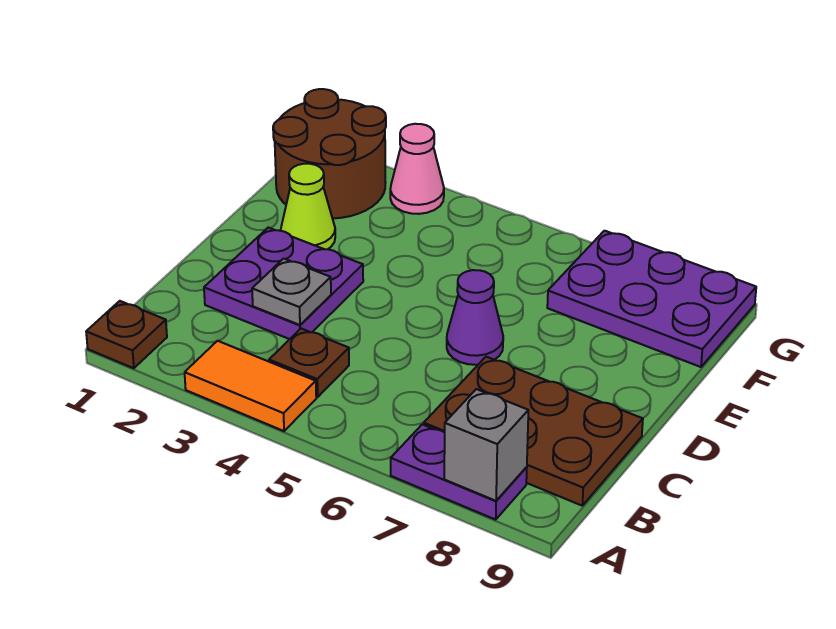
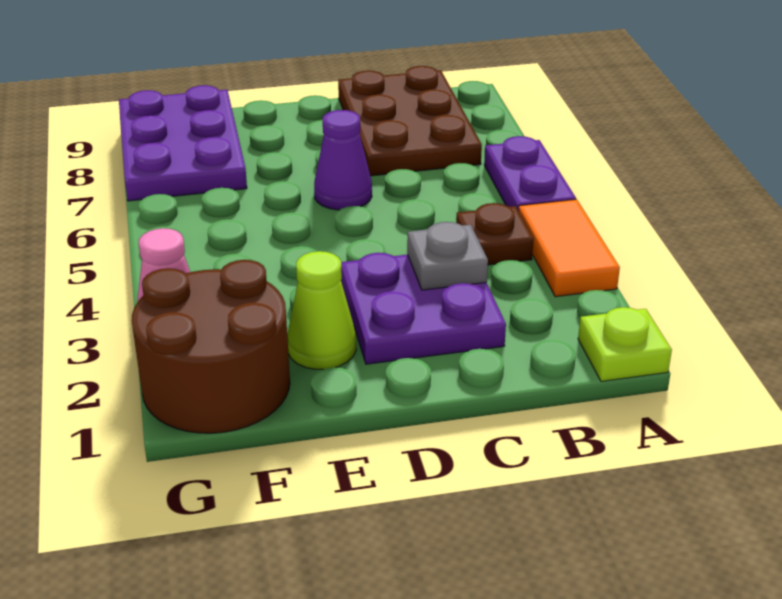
brown plate A1 level 1 -> lime plate A1 level 1
purple plate A7:A8 level 1 -> purple plate A5:A6 level 1
grey brick A8 level 2 -> none

